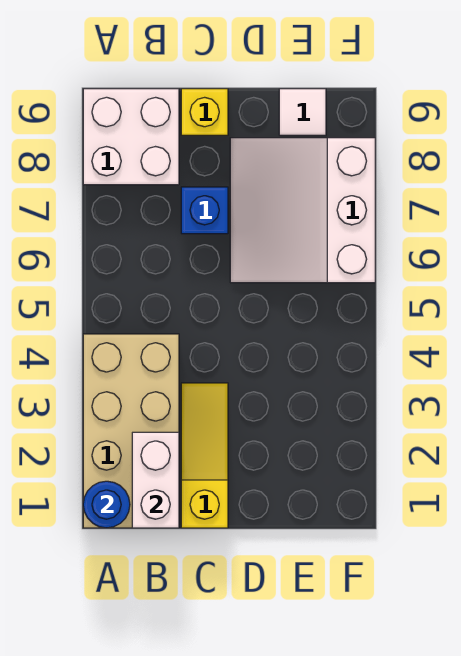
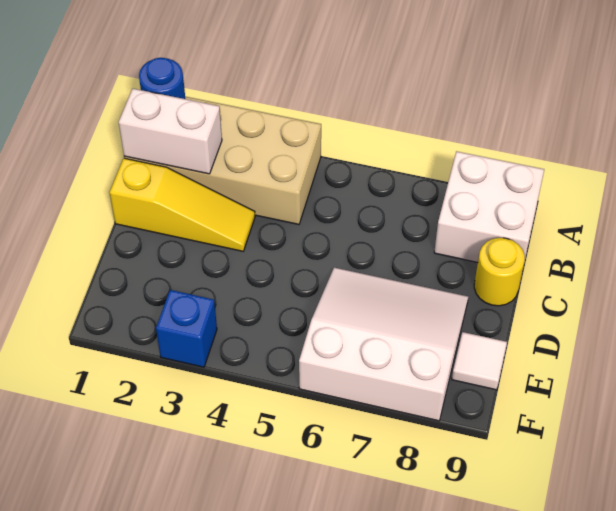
blue brick C7 level 1 -> blue brick F3 level 1
yellow brick C9 level 1 -> yellow round brick C9 level 1

